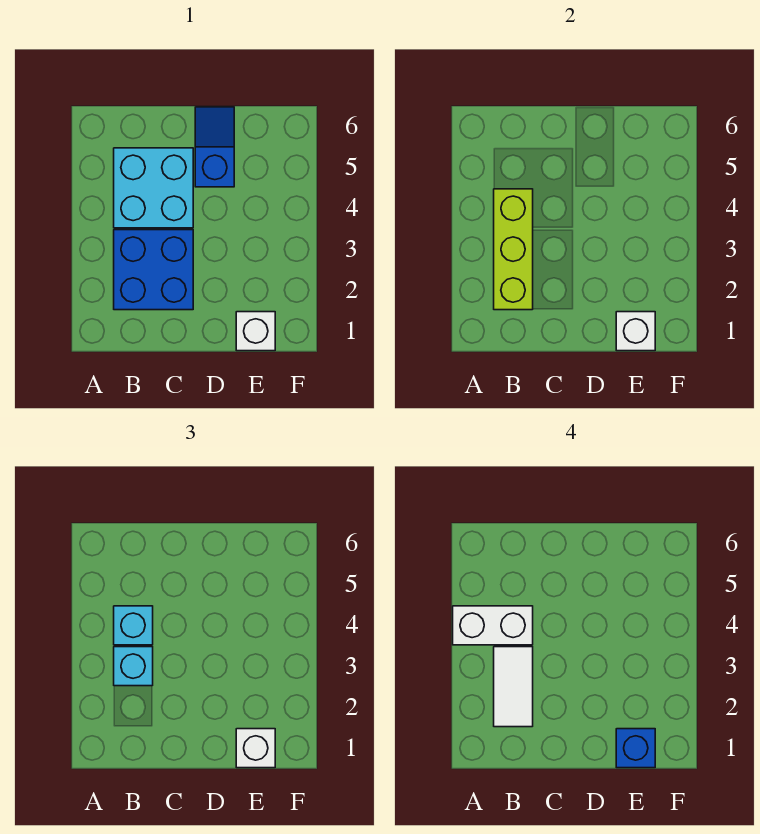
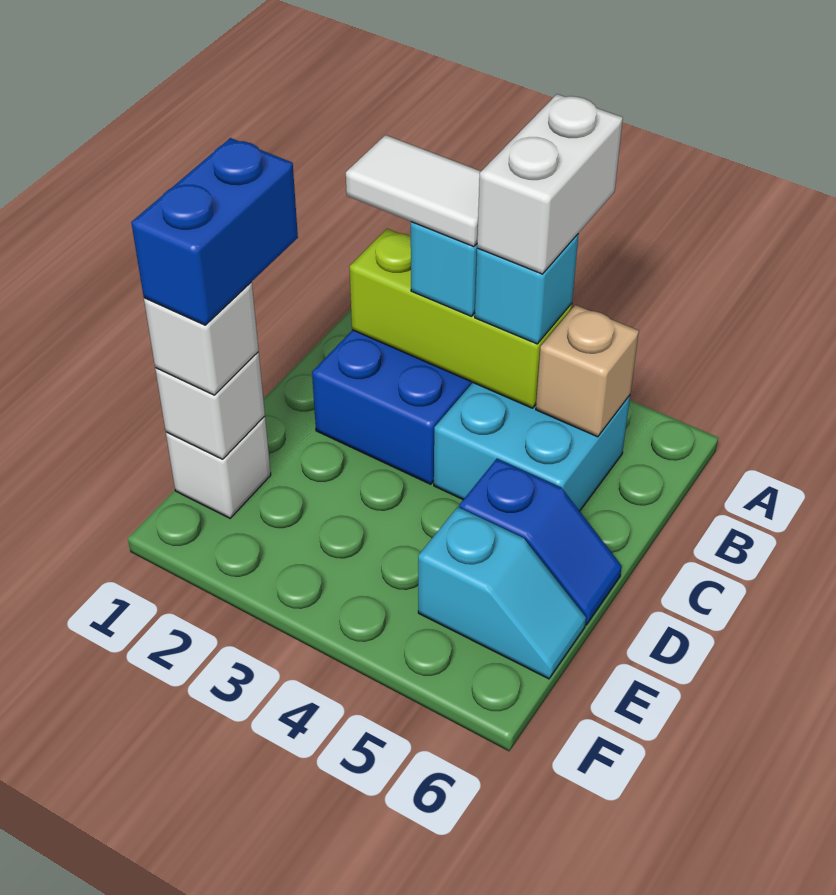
none -> tan brick B5 level 2
blue brick E1 level 4 -> blue brick D1:E1 level 4
none -> cyan slope E5:E6 level 1 top 5

